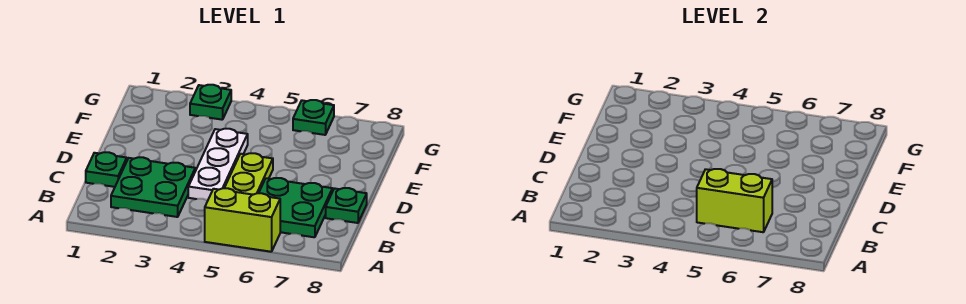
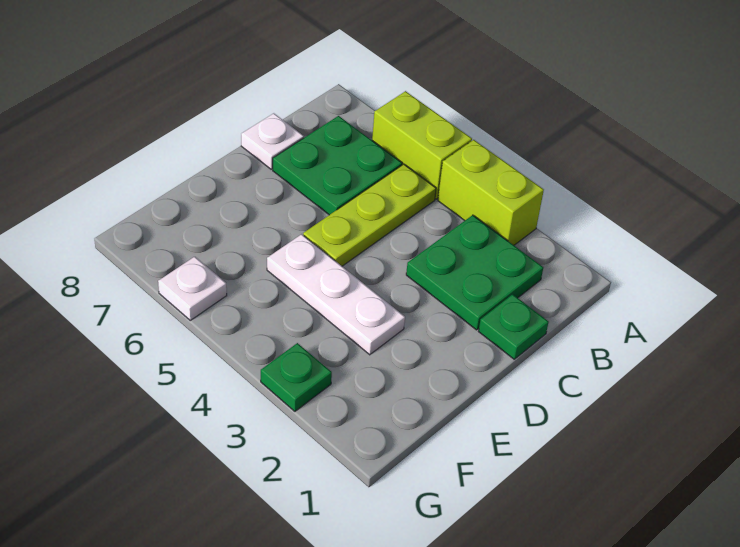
lime brick B5:B6 level 2 -> lime brick A3:A4 level 1
white plate C4:E4 level 1 -> white plate E3:E5 level 1
green plate C8 level 1 -> white plate C8 level 1
green plate G6 level 1 -> white plate G6 level 1

